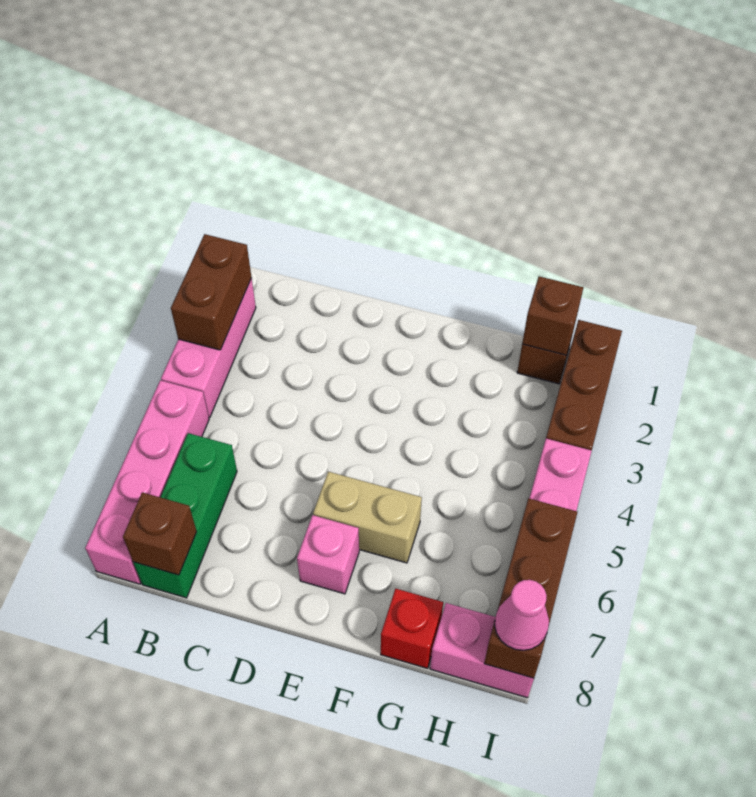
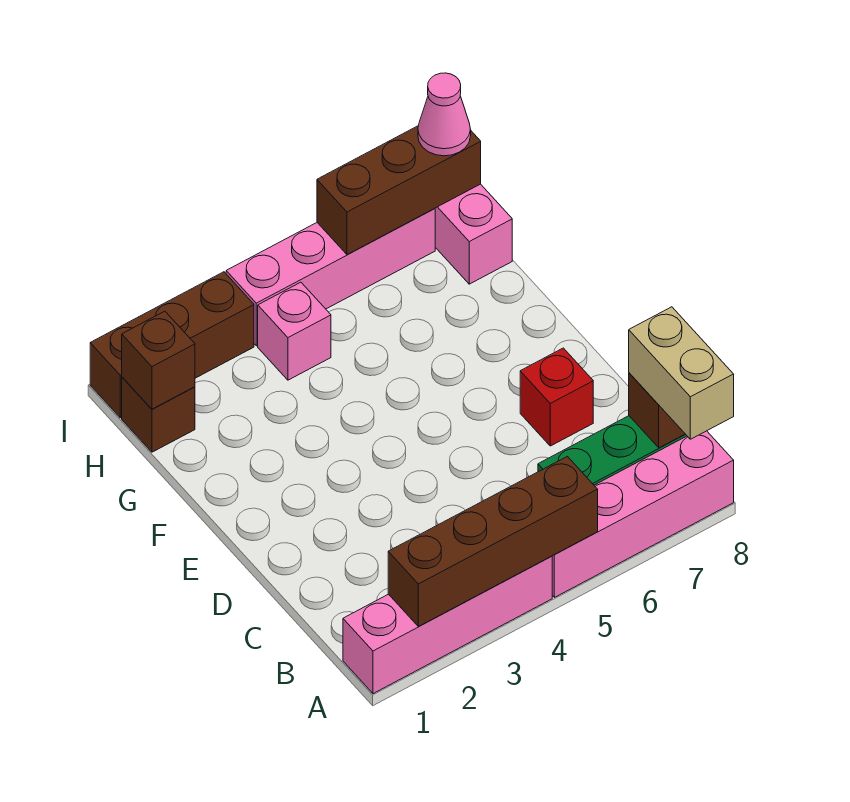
pink brick A2:A4 level 1 -> pink brick A1:A4 level 1
brown brick A2:A3 level 2 -> brown brick A2:A5 level 2
tan brick E6:F6 level 1 -> tan brick A8:B8 level 3
pink brick E7 level 1 -> pink brick H4 level 1
red brick G8 level 1 -> red brick D7 level 1

